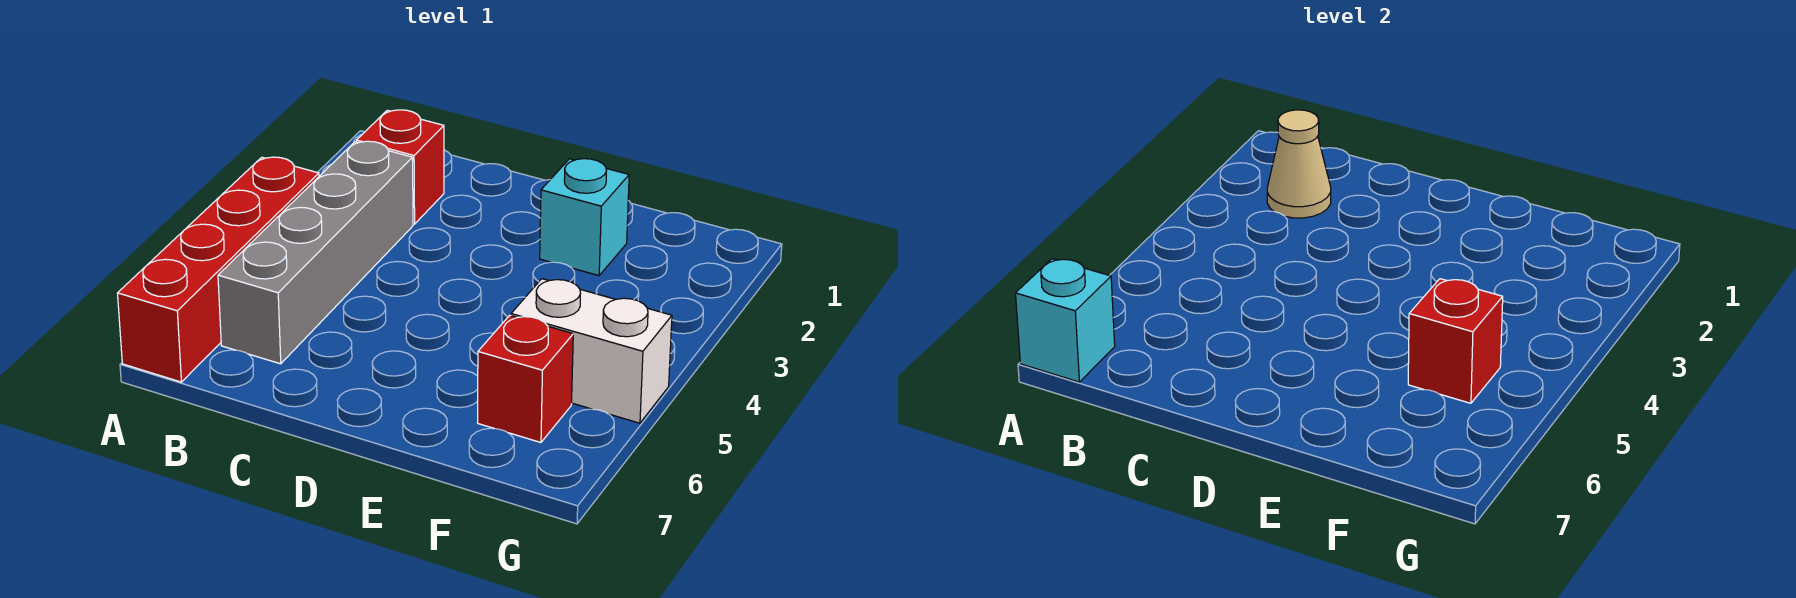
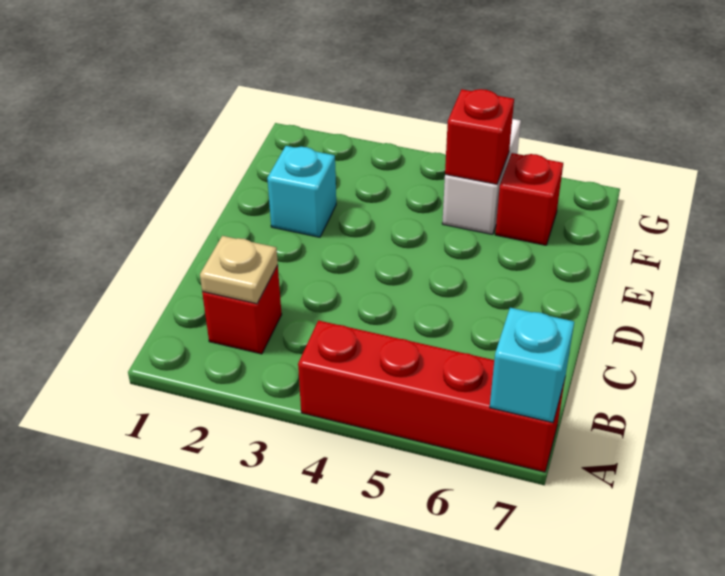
tan cone B2 level 2 -> tan plate B2 level 2
grey brick B3:B6 level 1 -> none

